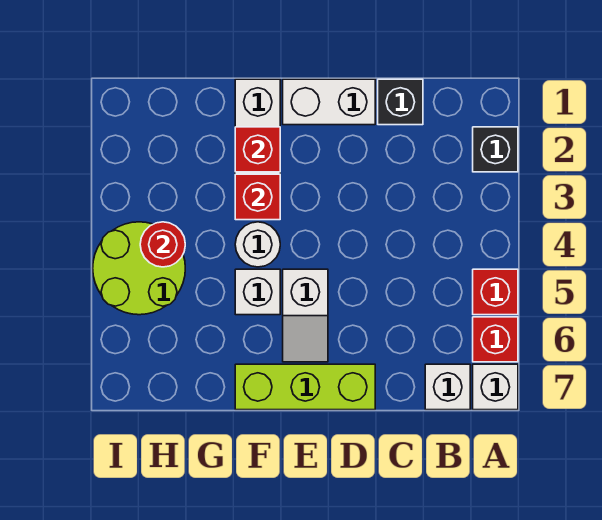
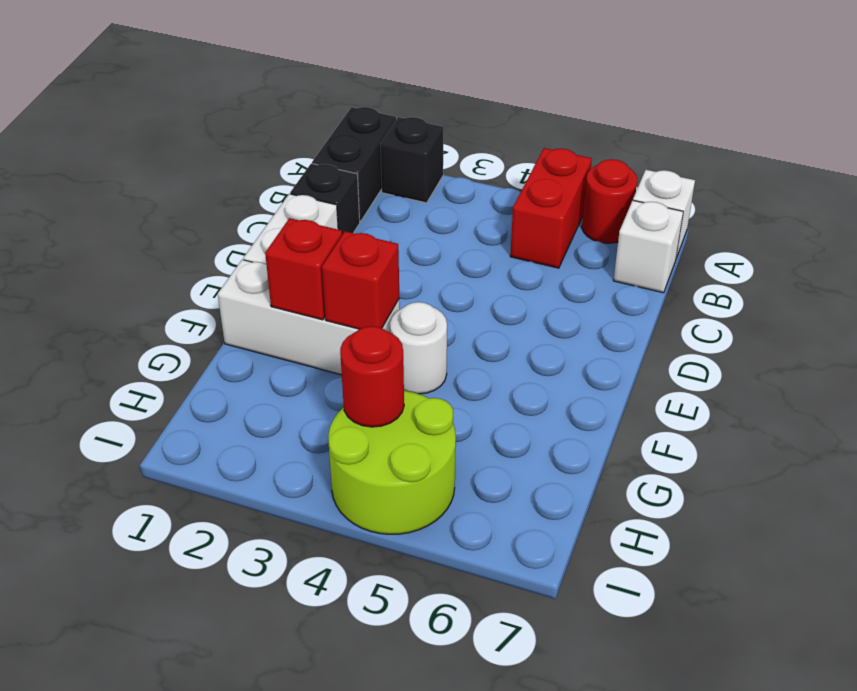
none -> black brick A1:B1 level 1
red brick A5 level 1 -> red brick A5:B5 level 1
red brick A6 level 1 -> red round brick A6 level 1
lime brick D7:F7 level 1 -> none
white slope E5:E6 level 1 top 5 -> none
white brick F5 level 1 -> none

